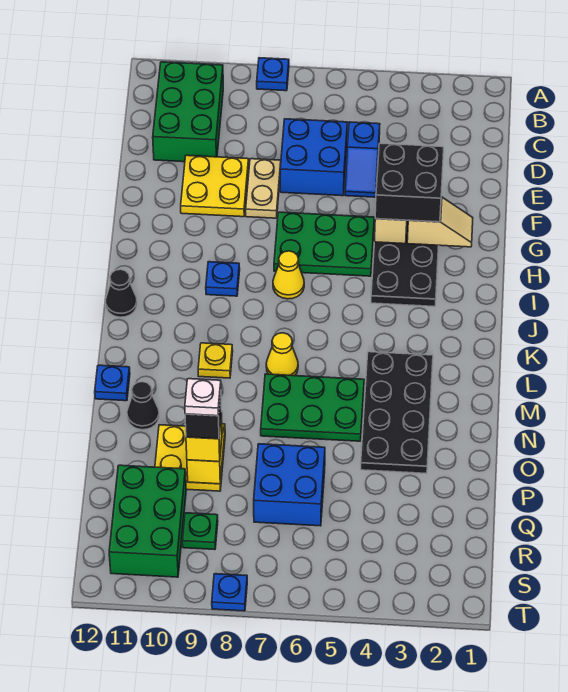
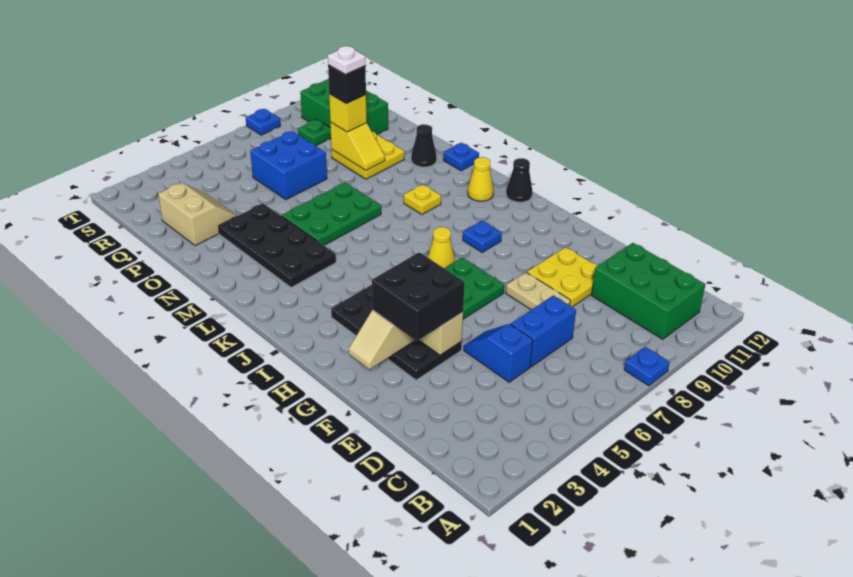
blue brick D6:E7 level 1 -> blue brick D6:D7 level 1
yellow cone L7 level 1 -> yellow cone K11 level 1
none -> tan slope P2:Q3 level 1 top 2

